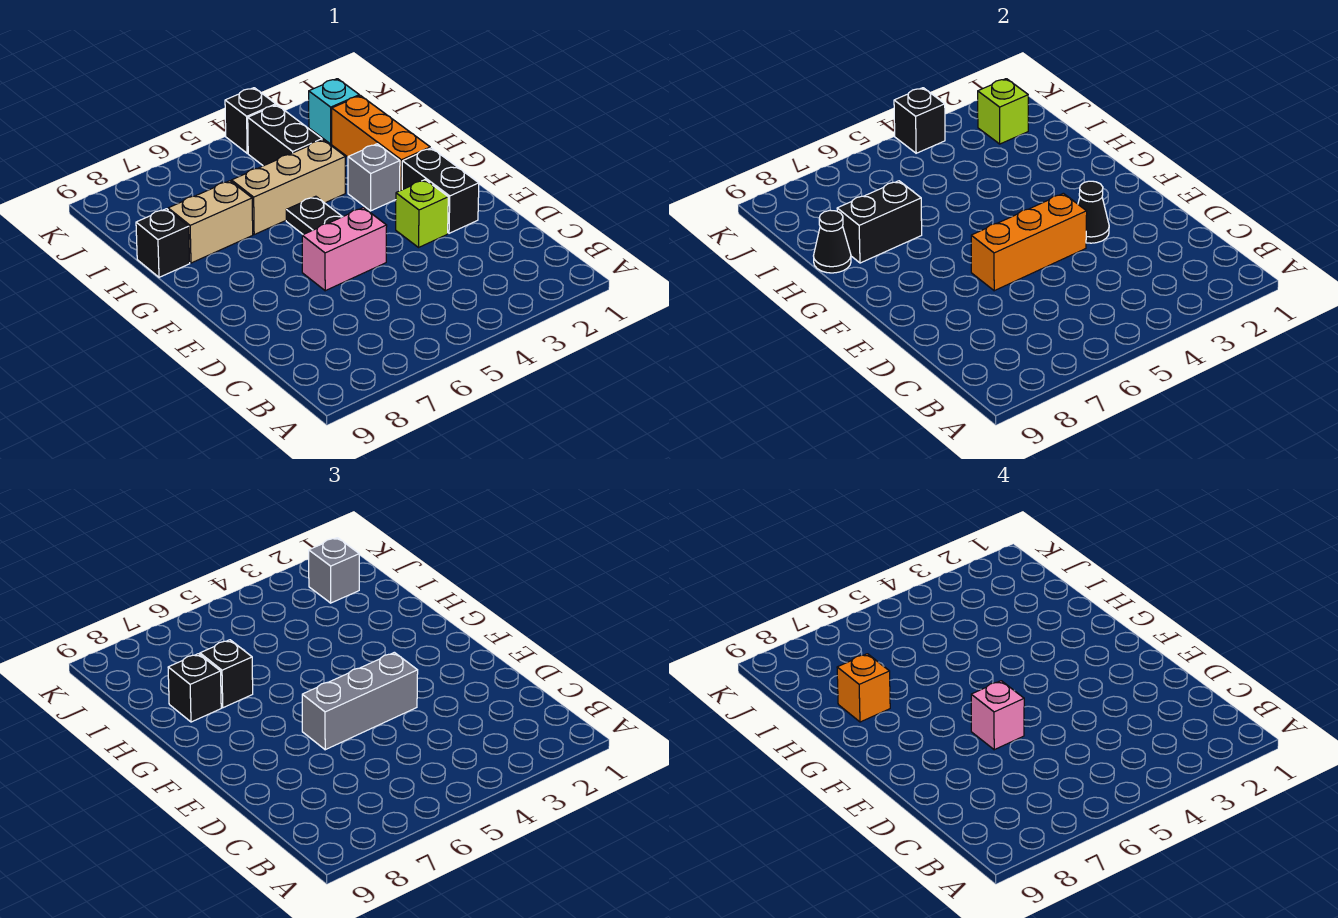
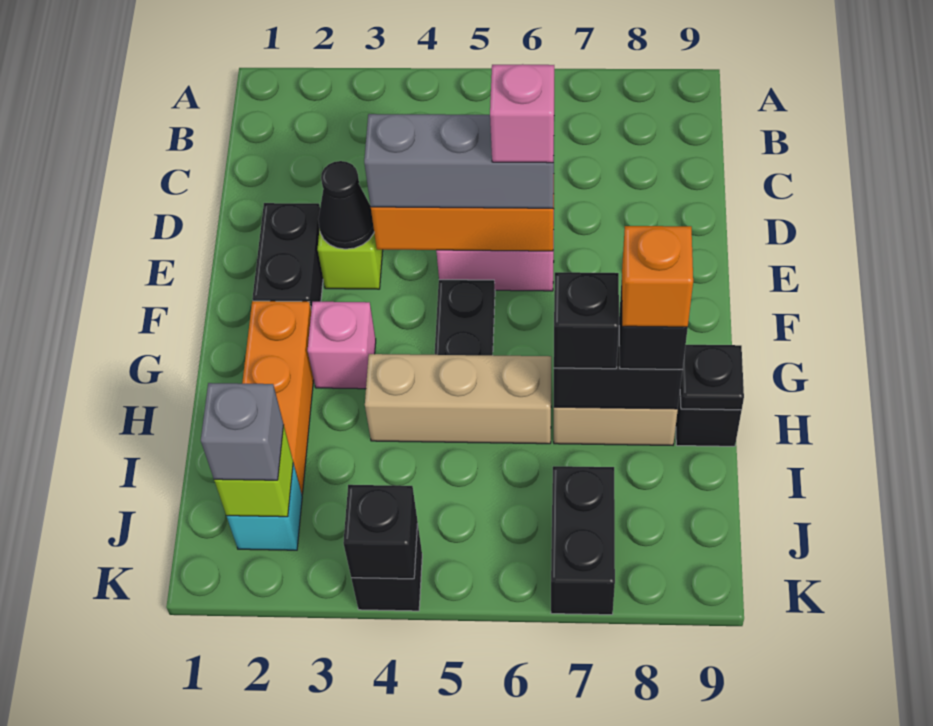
grey brick G3 level 1 -> pink brick G3 level 1
black cone H9 level 2 -> black plate H9 level 2
black brick I4:J4 level 1 -> black brick J7:K7 level 1

